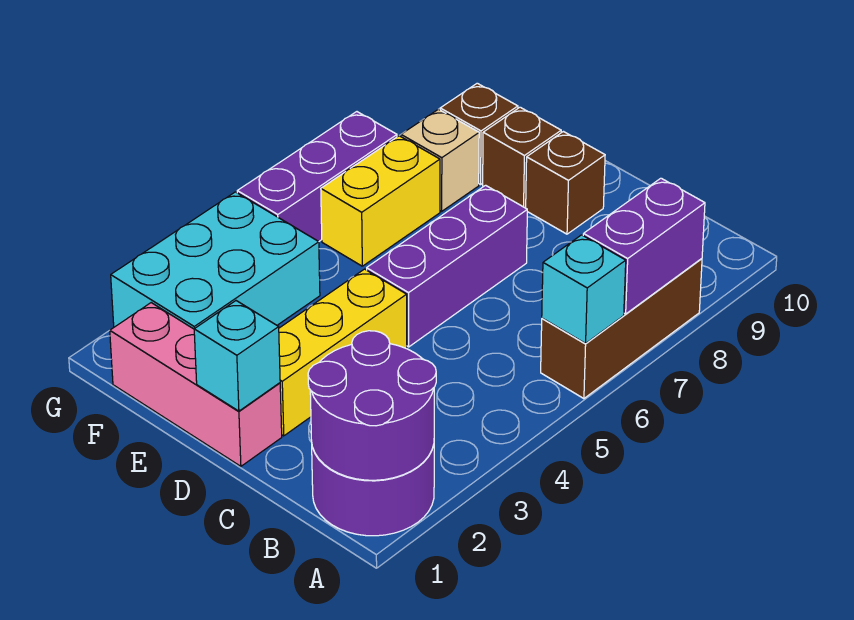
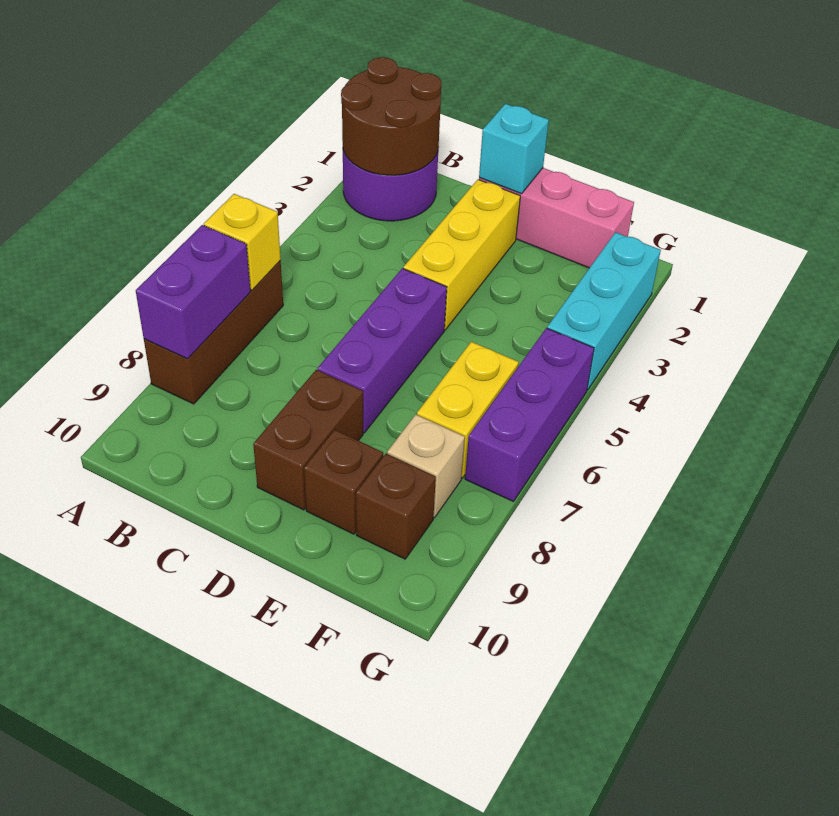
purple round brick A1:B2 level 2 -> brown round brick A1:B2 level 2
cyan brick A6 level 2 -> yellow brick A6 level 2
brown brick D9 level 1 -> brown brick D8:D9 level 1
cyan brick F2:G4 level 1 -> cyan brick G2:G4 level 1

